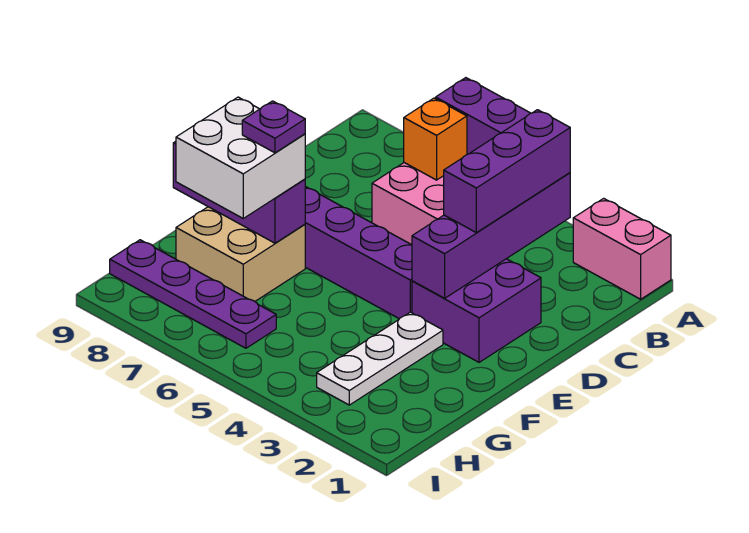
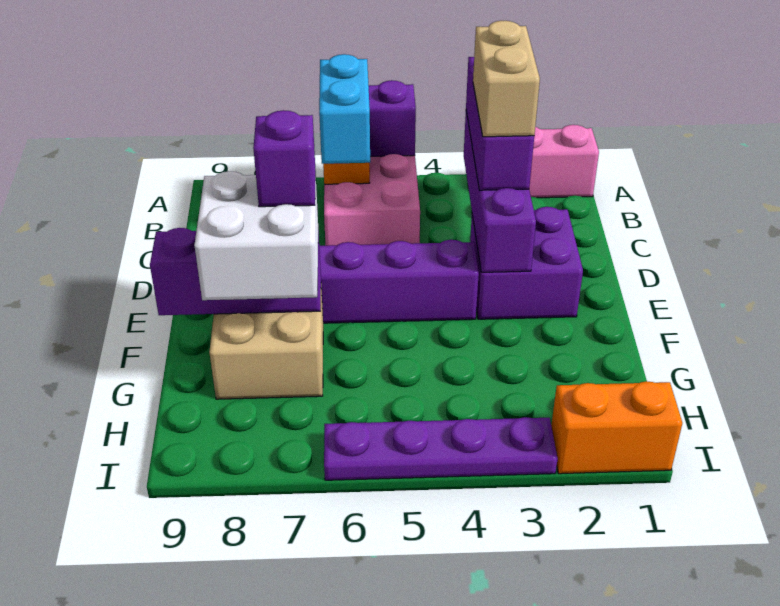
none -> cyan brick B6:C6 level 3
none -> tan brick C3:D3 level 4
white plate F3:H3 level 1 -> none
purple plate F7 level 4 -> purple brick F7 level 4
purple plate H6:H9 level 1 -> purple plate I3:I6 level 1
none -> orange brick I1:I2 level 1

